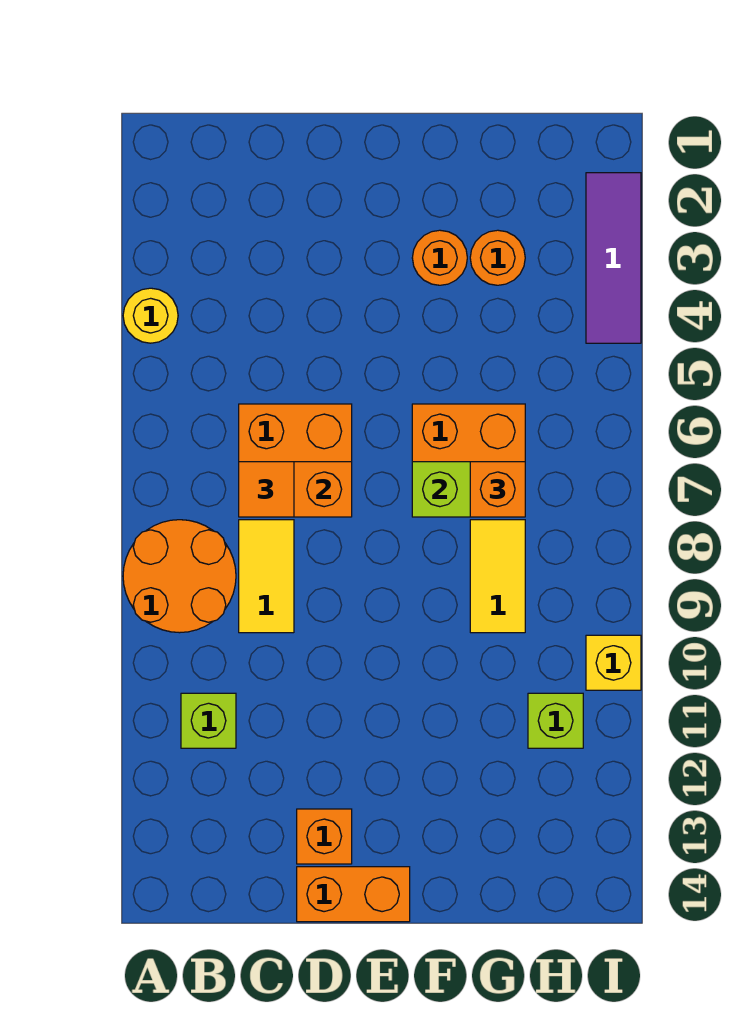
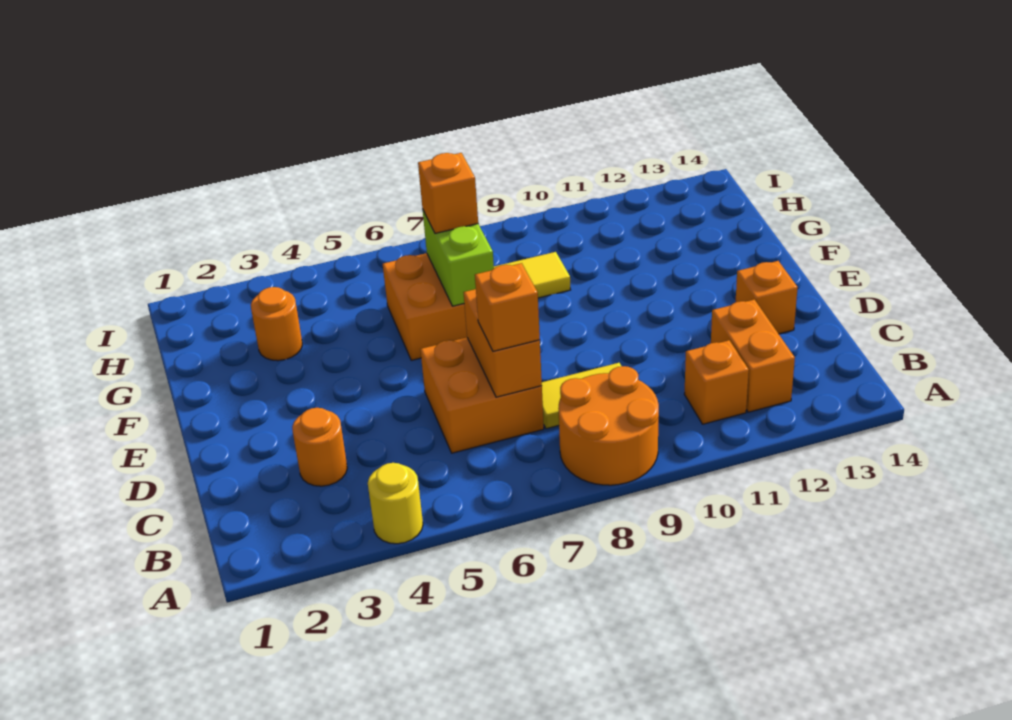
lime brick B11 level 1 -> orange brick B11 level 1
orange tile C7 level 3 -> orange brick C7 level 3
orange brick D14:E14 level 1 -> orange brick B12:C12 level 1
orange round brick F3 level 1 -> orange round brick C3 level 1
lime brick H11 level 1 -> none
purple tile I2:I4 level 1 -> none
yellow brick I10 level 1 -> none

